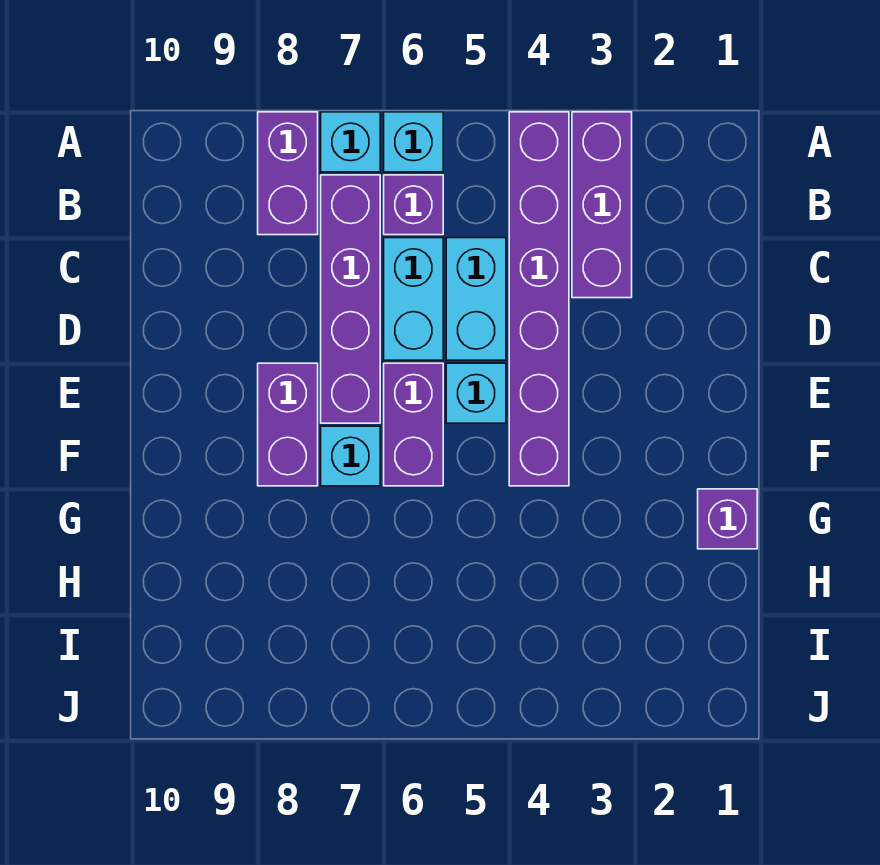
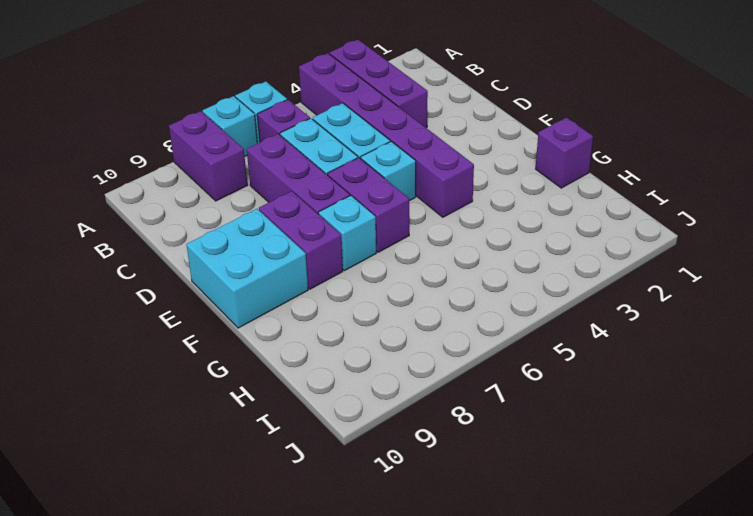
purple brick B7:E7 level 1 -> purple brick C7:E7 level 1
none -> cyan brick E9:F10 level 1

